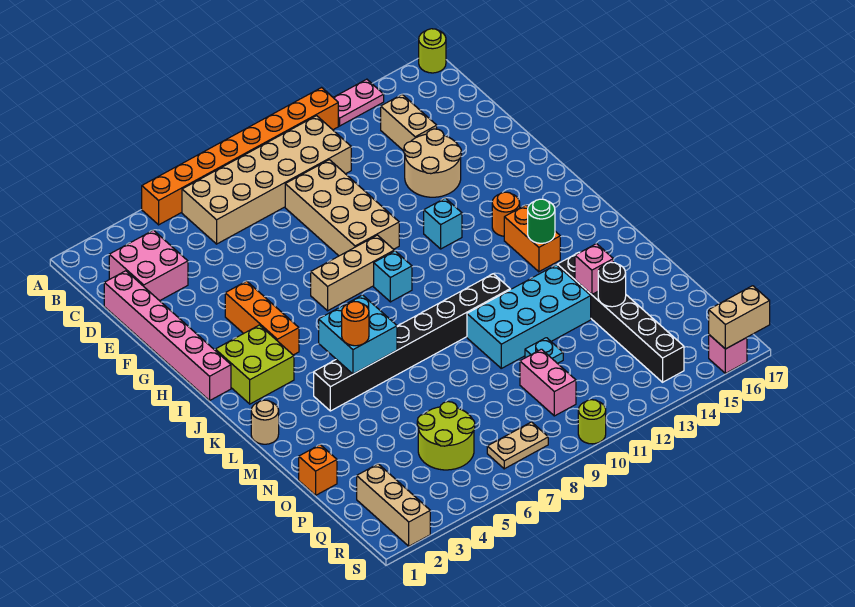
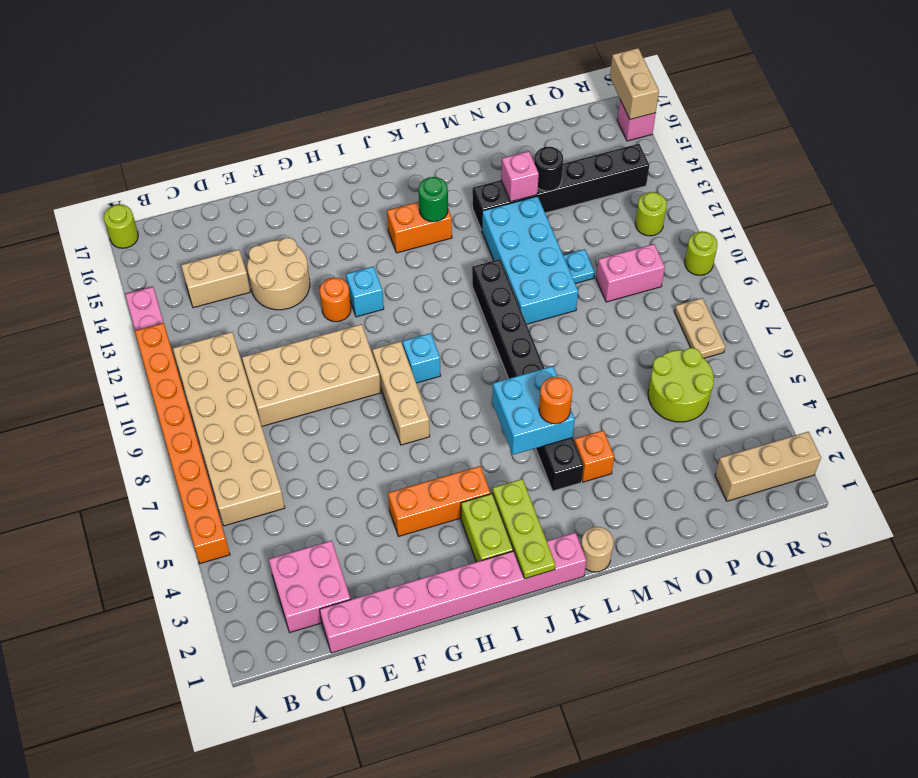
pink brick D1:I1 level 1 -> pink brick D1:K1 level 1
orange round brick I14 level 1 -> orange round brick G12 level 1
none -> lime plate J1:J3 level 2
orange brick O1 level 1 -> orange brick M4 level 1
none -> lime round brick R12 level 1

